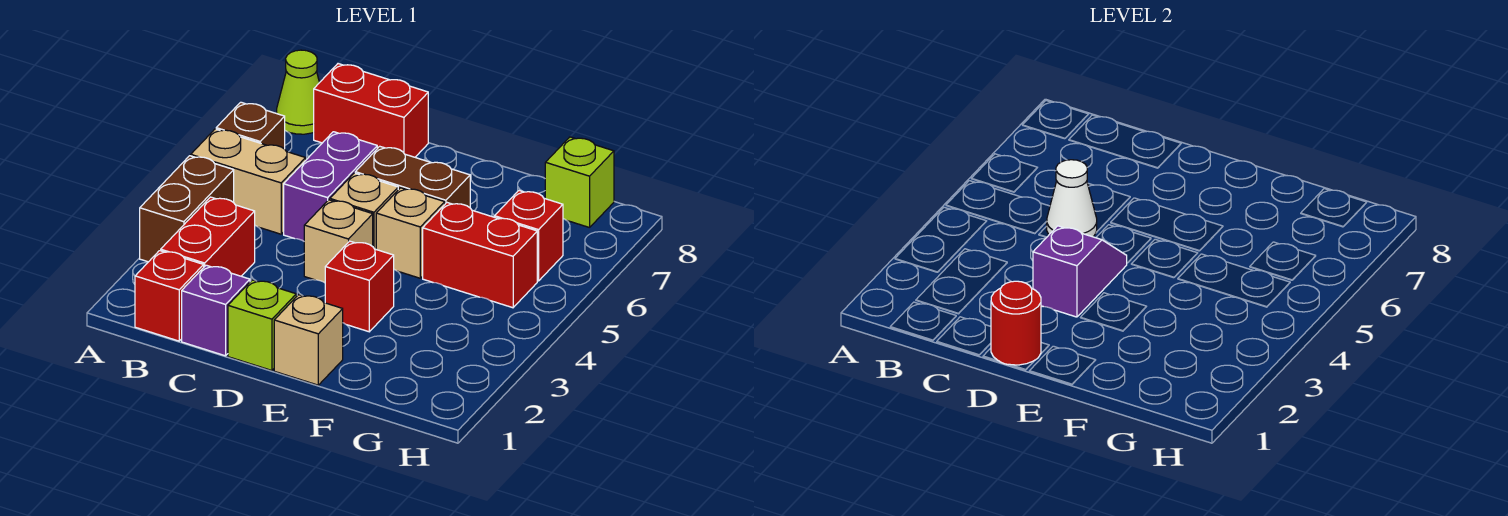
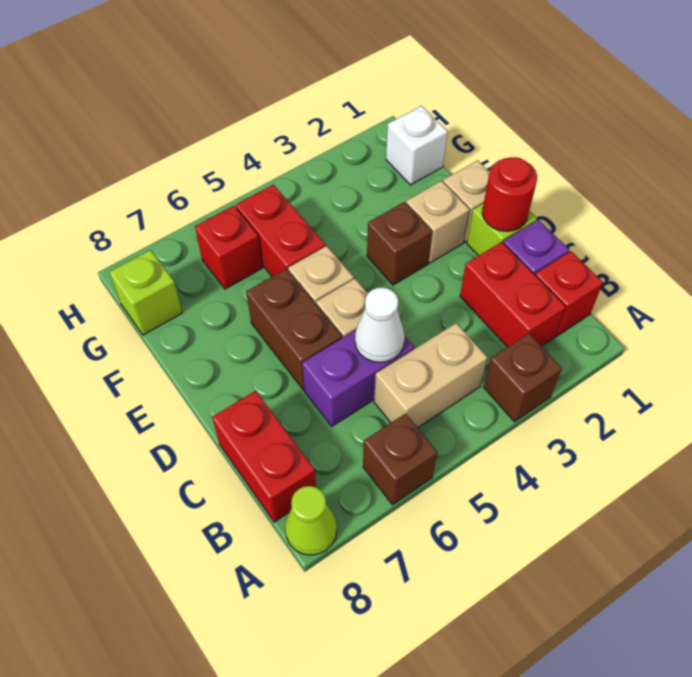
brown brick A3:A4 level 1 -> brown brick A3 level 1
tan brick A5:B5 level 1 -> tan brick B4:B5 level 1
red brick B2:B3 level 1 -> red brick B2:C2 level 1
purple slope D3:D4 level 2 top 3 -> none
tan brick D4 level 1 -> tan brick E2 level 1
red brick E3 level 1 -> brown brick E3 level 1
none -> white brick G1 level 1

